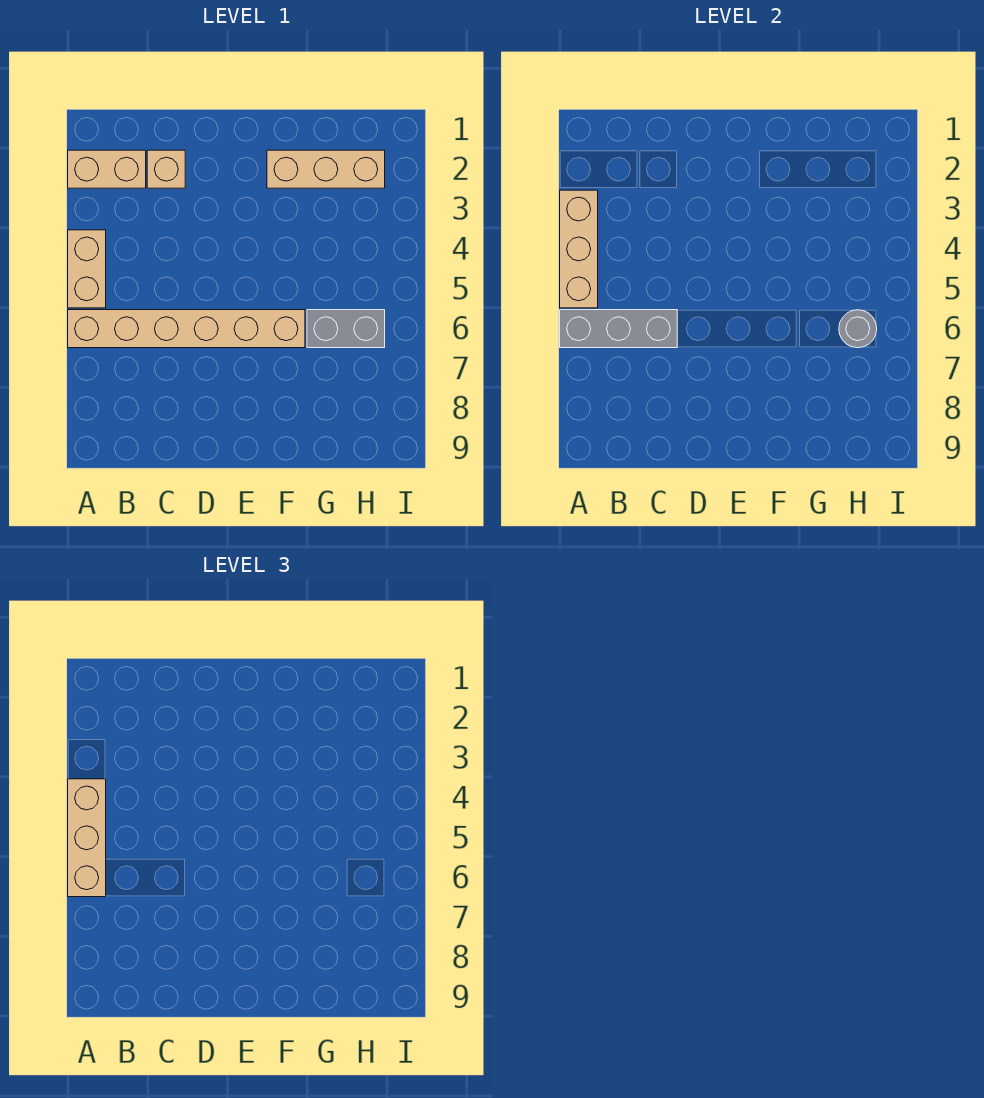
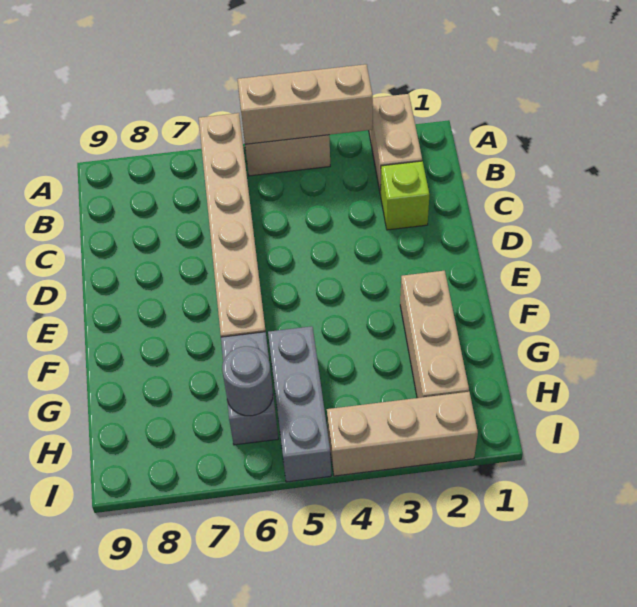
tan brick A4:A6 level 3 -> tan brick I2:I4 level 1
grey brick A6:C6 level 2 -> grey brick G5:I5 level 1
tan brick C2 level 1 -> lime brick C2 level 1

